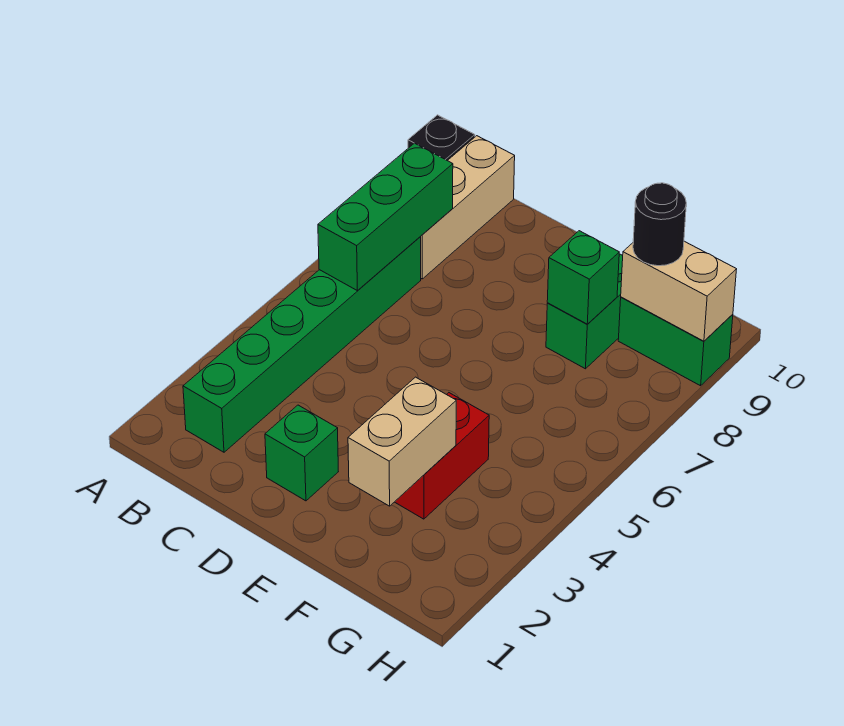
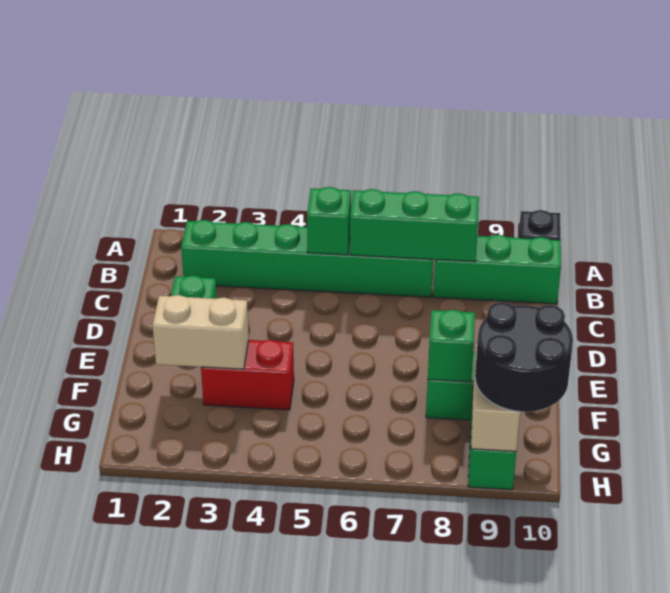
none -> green brick B5 level 2
tan brick B8:B10 level 1 -> green brick B8:B10 level 1
black round brick G9 level 3 -> black round brick G9:H10 level 3

